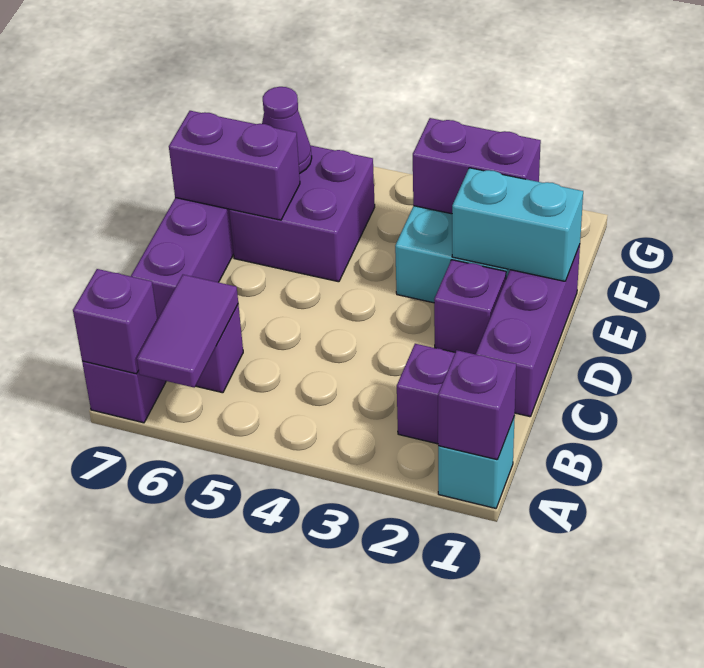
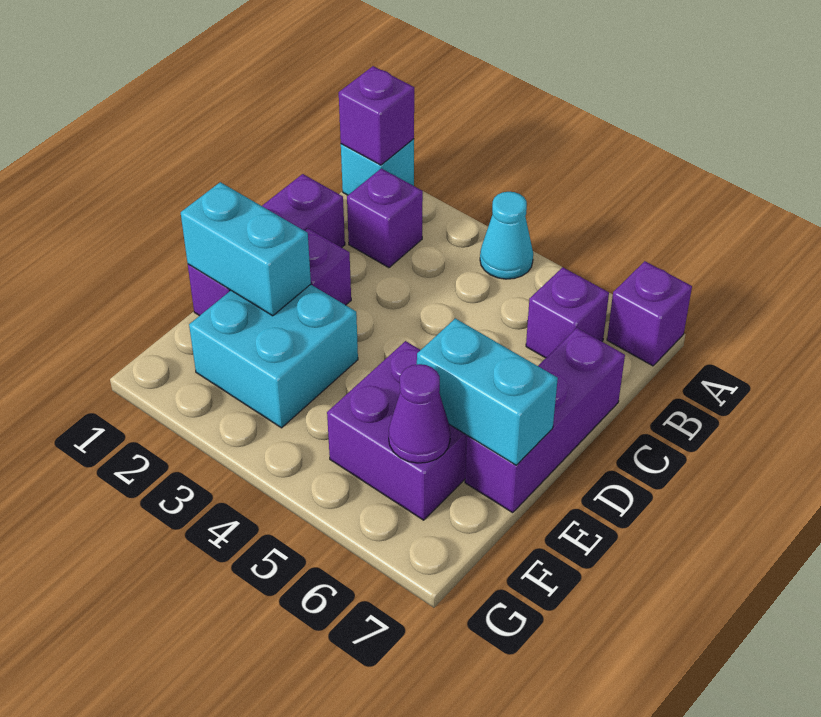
none -> cyan cone A4 level 1
purple tile A6:B6 level 2 -> none
purple brick A7 level 2 -> none
purple brick E6:E7 level 2 -> cyan brick E6:E7 level 2
purple brick F2:F3 level 2 -> none

